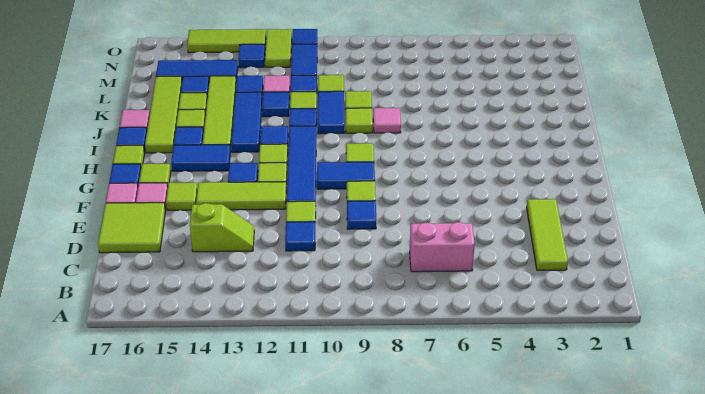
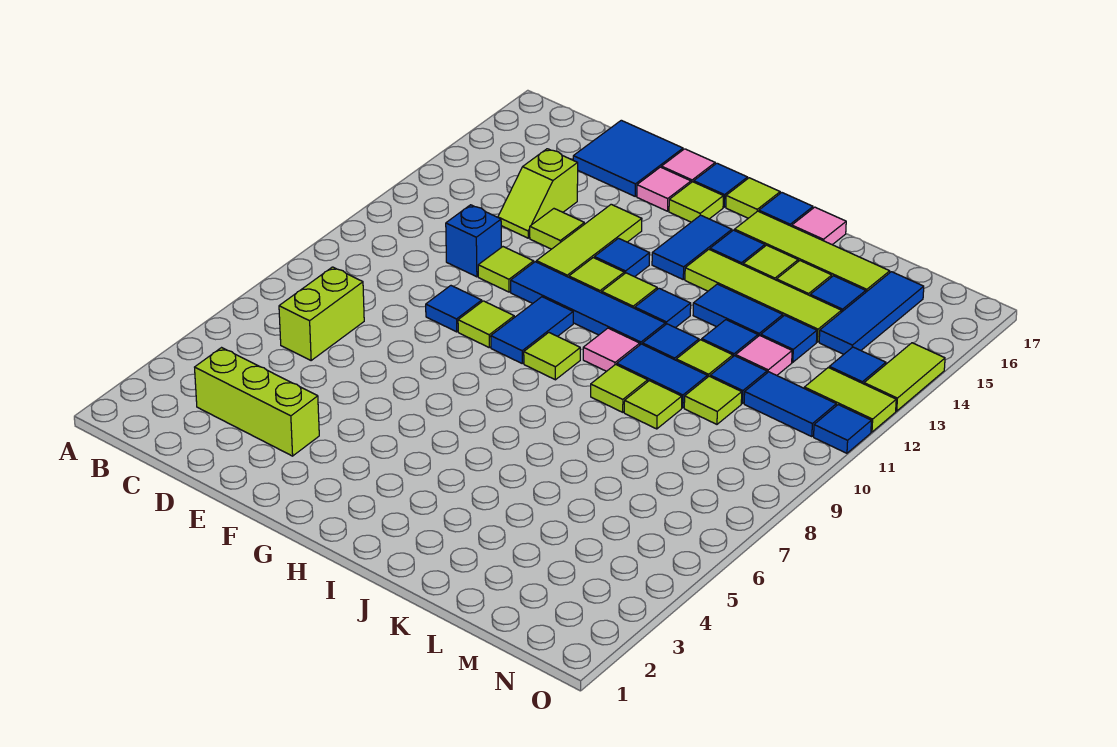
lime tile C3:E3 level 1 -> lime brick C3:E3 level 1
pink brick C6:C7 level 1 -> lime brick C6:C7 level 1
blue tile D11 level 1 -> blue brick D11 level 1
lime tile D16:E17 level 1 -> blue tile D16:E17 level 1
lime tile F15 level 1 -> lime tile E13 level 1
blue tile I13:K13 level 1 -> blue tile J13:K13 level 1
pink tile J8 level 1 -> pink tile I10 level 1
lime tile O13:O15 level 1 -> lime tile O13:O14 level 1

